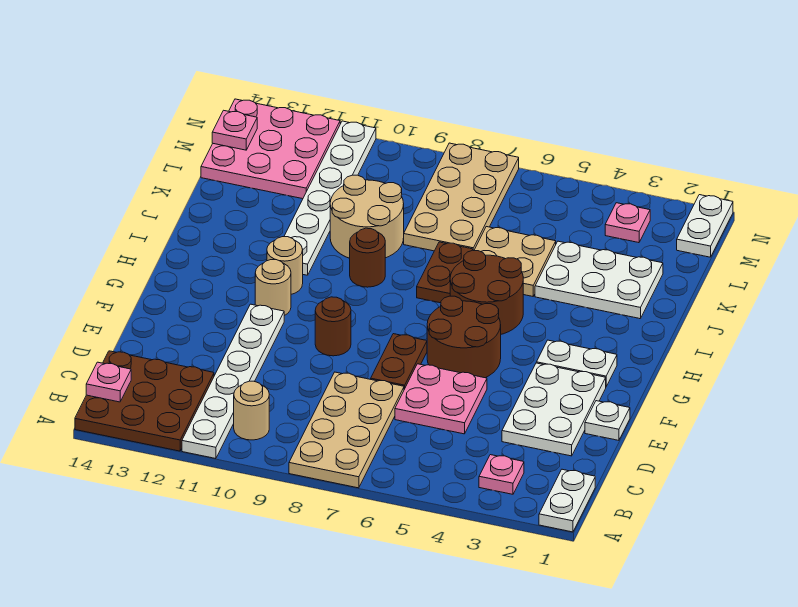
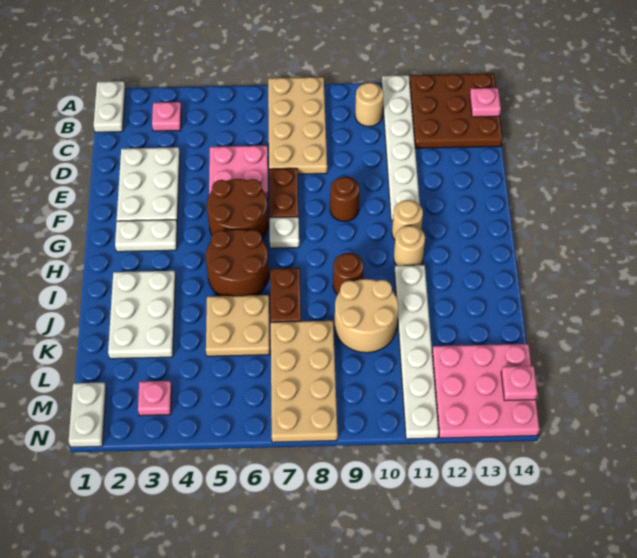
white plate E1 level 1 -> white plate G7 level 1
white plate J2:K4 level 1 -> white plate I2:K3 level 1

